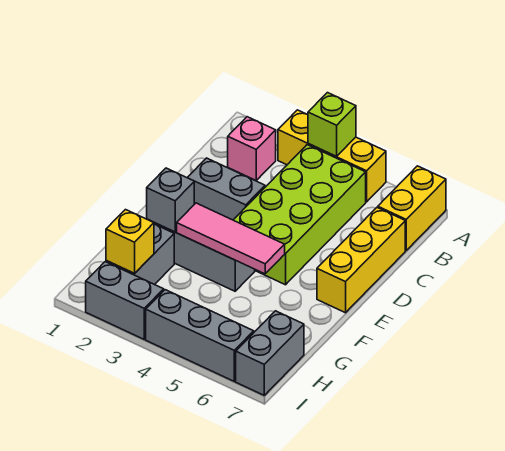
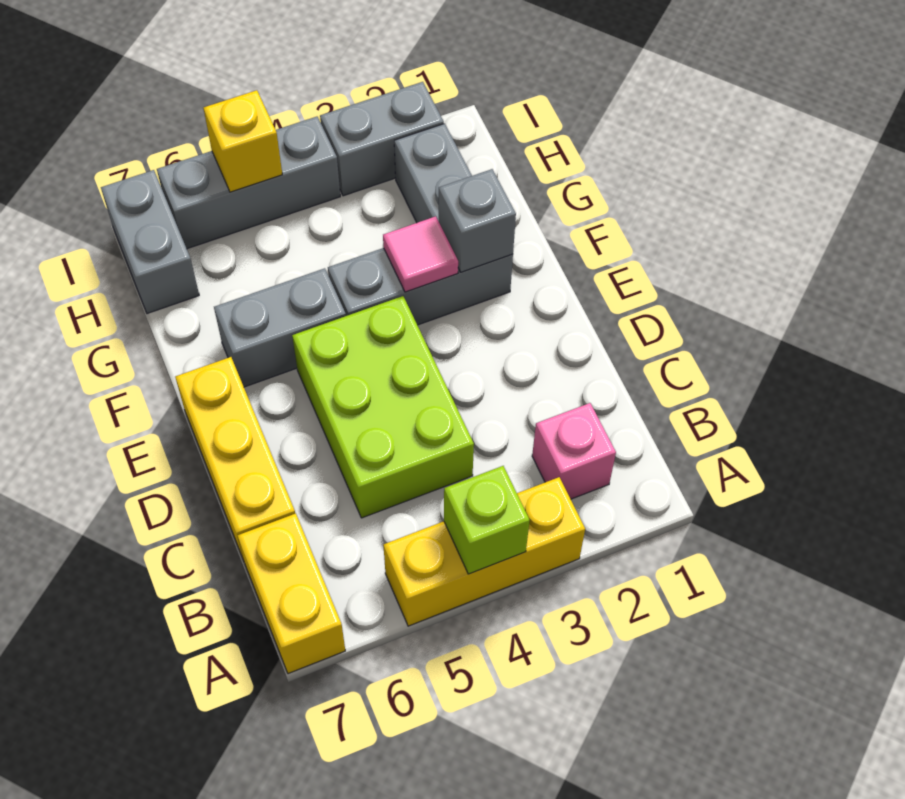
lime brick B4:E5 level 1 -> lime brick C4:E5 level 1
grey brick D2:D3 level 1 -> grey brick F5:F6 level 1
pink tile F3:F5 level 2 -> pink tile F3 level 2
yellow brick H2 level 2 -> yellow brick I5 level 2

